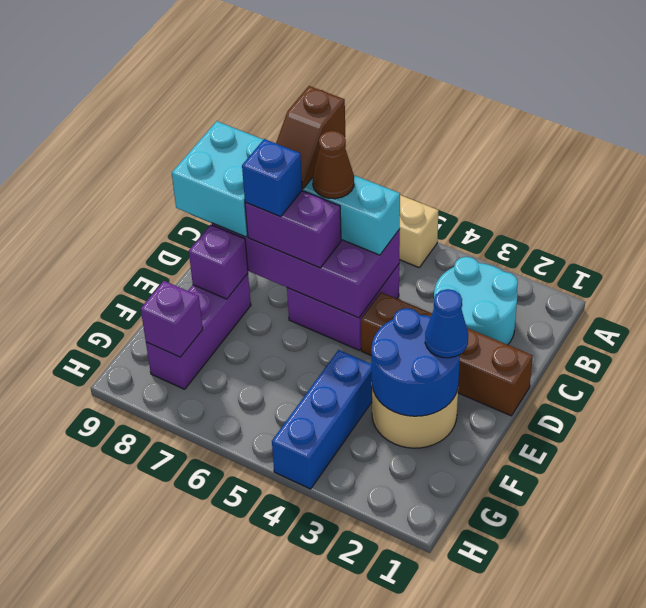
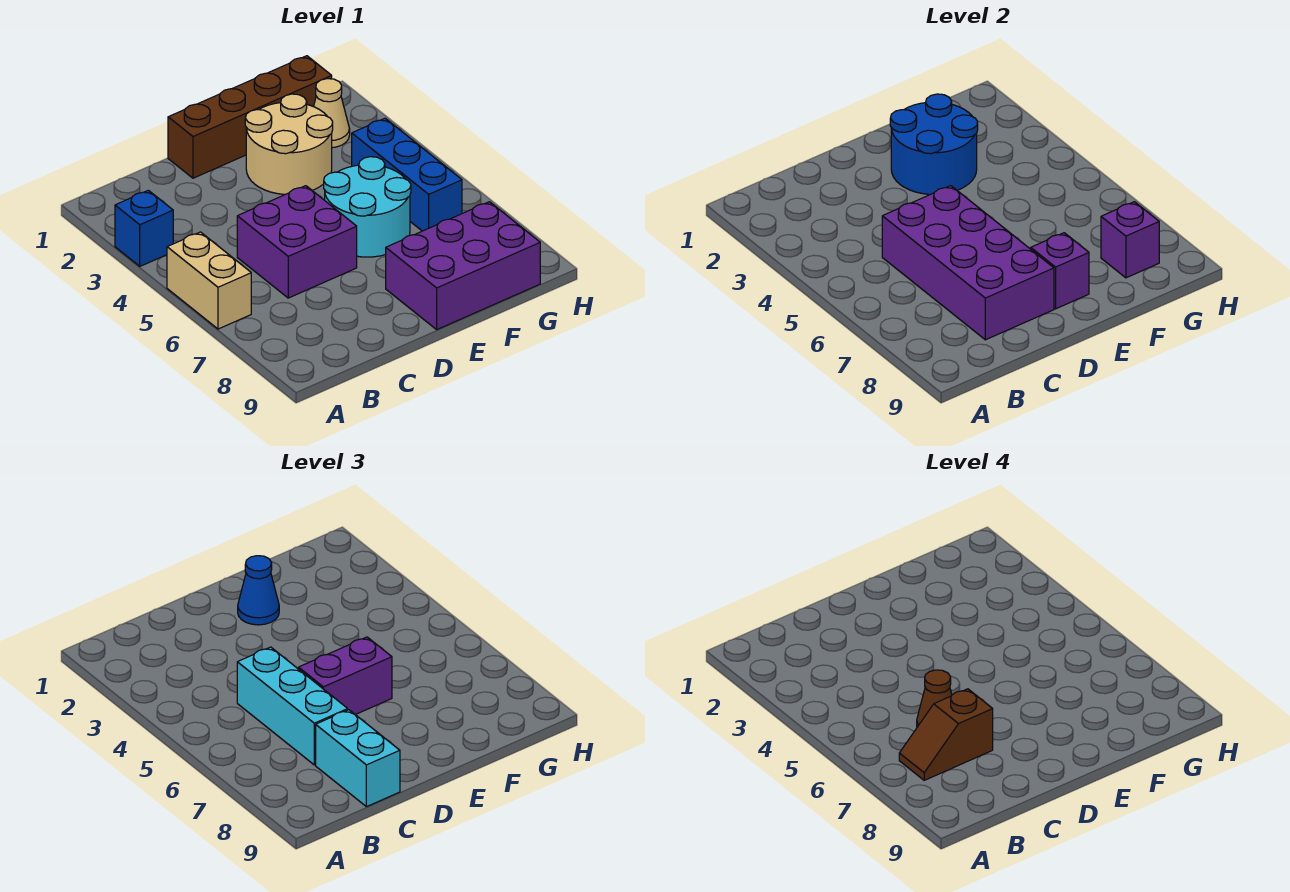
cyan round brick B2:C3 level 1 -> cyan round brick E5:F6 level 1
brown slope B7:C7 level 4 top B -> brown slope B7:C7 level 4 top C
cyan brick C8:D9 level 3 -> cyan brick C8:C9 level 3
brown brick D1:D4 level 1 -> brown brick D1:G1 level 1
purple brick D6:D7 level 3 -> purple brick D6:E6 level 3
blue brick D7 level 4 -> blue brick A3 level 1
purple brick E8:G8 level 1 -> purple brick E8:G9 level 1
blue brick F4:H4 level 1 -> blue brick G4:G6 level 1
none -> tan cone G2 level 1

